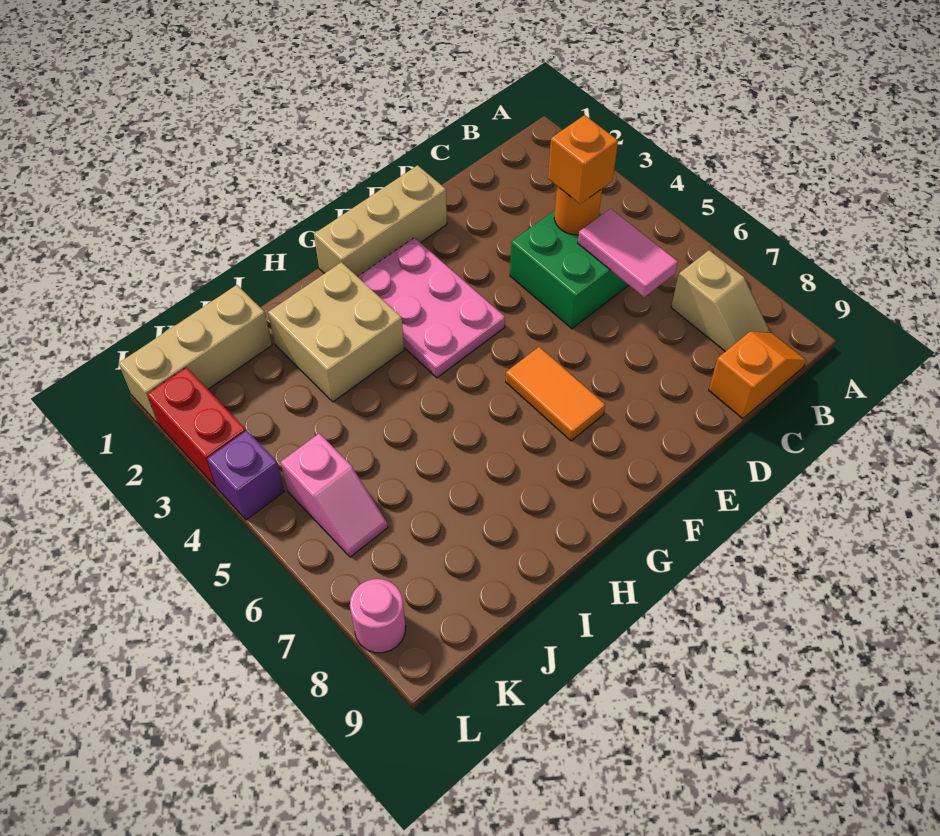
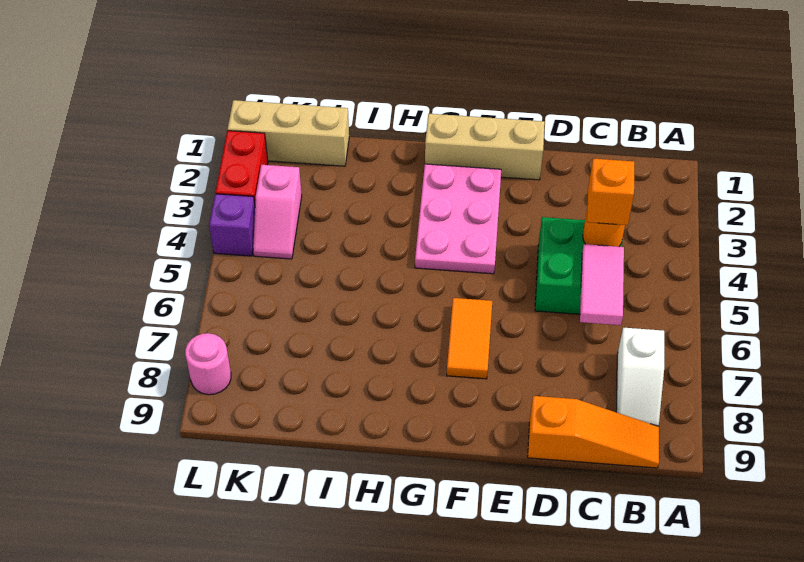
tan slope B7:B8 level 1 top 7 -> white slope B7:B8 level 1 top 7
orange slope B9:C9 level 1 top C -> orange slope B9:D9 level 1 top D
tan brick H2:I3 level 1 -> none
pink slope K5:K6 level 1 top 5 -> pink slope K3:K4 level 1 top 3

